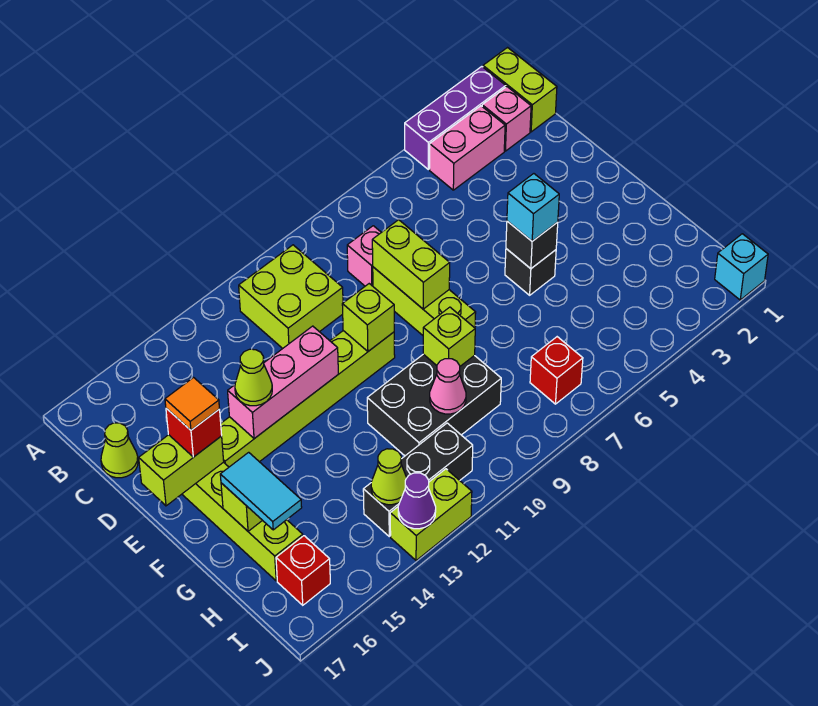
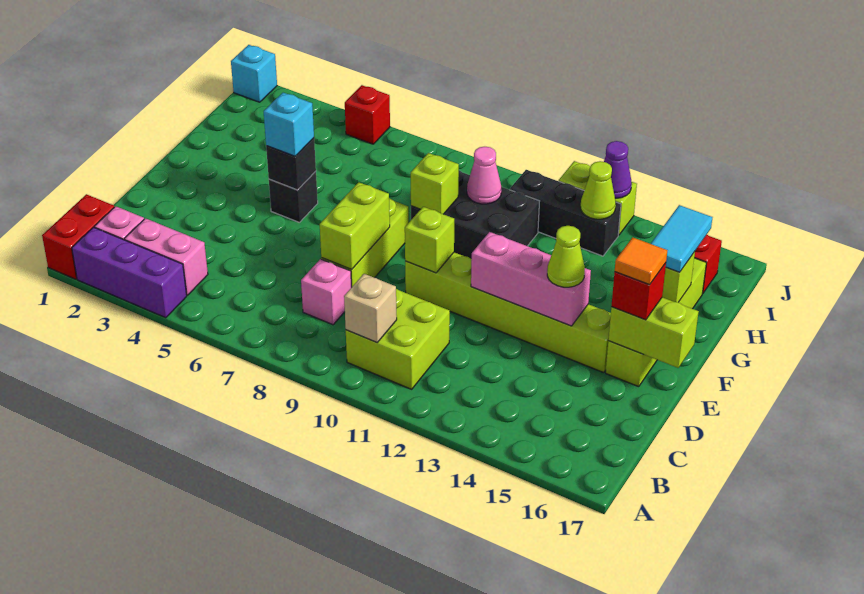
lime brick A1:B1 level 1 -> red brick A1:B1 level 1
none -> tan brick B10 level 2
lime cone C17 level 1 -> none
red brick I7 level 1 -> red brick J5 level 1

